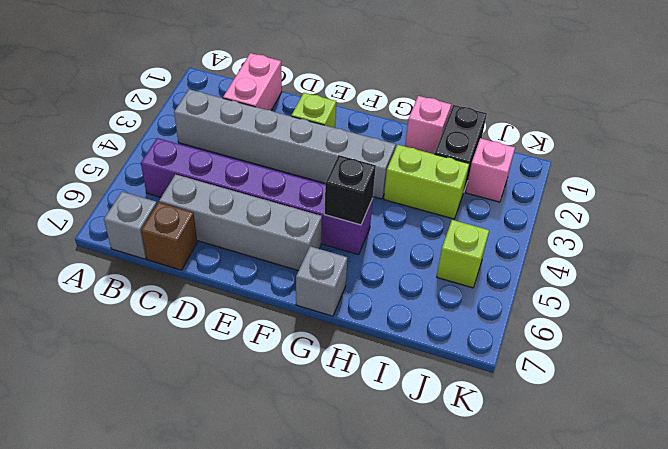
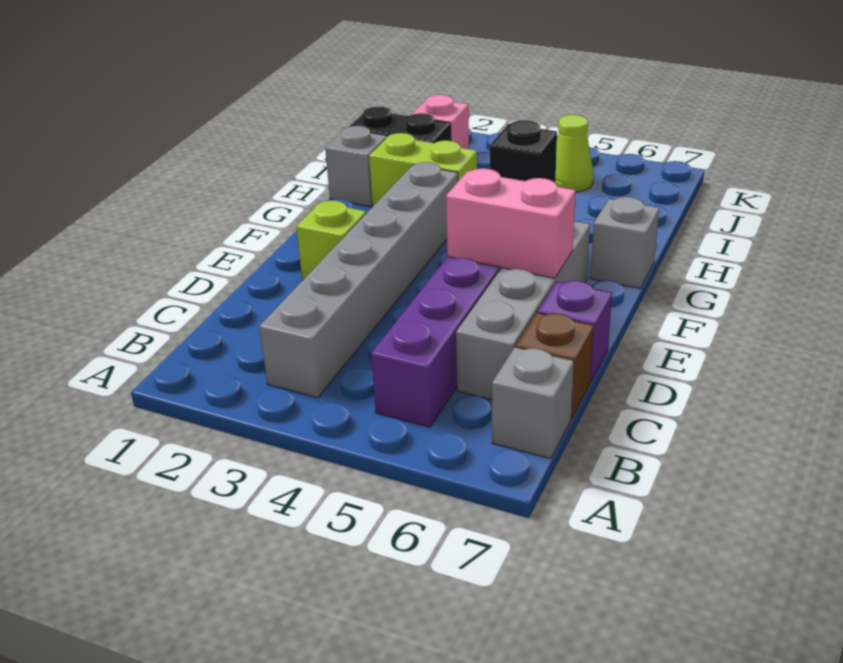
pink brick C1:C2 level 1 -> pink brick E5:E6 level 2
none -> purple brick D7 level 1
pink brick H1 level 1 -> grey brick H1 level 1
lime brick H3:I3 level 1 -> lime brick H2:H3 level 1
lime brick J5 level 1 -> lime cone J5 level 1

